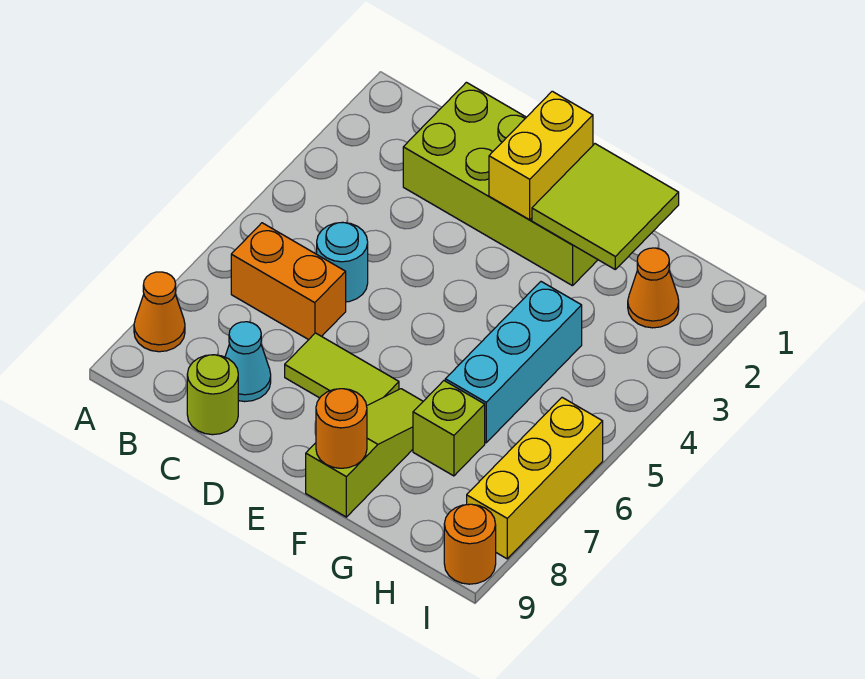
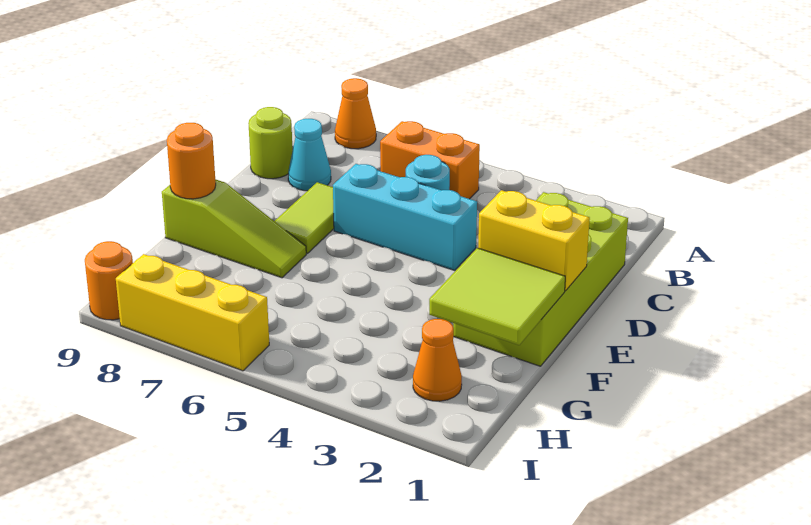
orange brick B6:C6 level 1 -> orange brick B5:B6 level 1
cyan brick G4:G6 level 1 -> cyan brick D4:D6 level 1
lime brick G7 level 1 -> none

